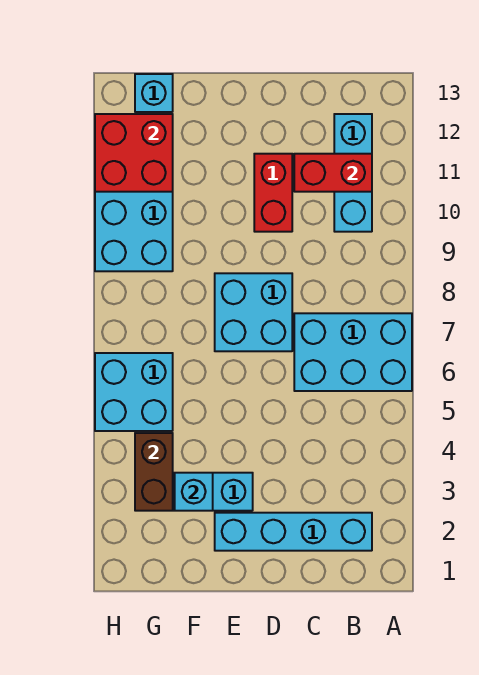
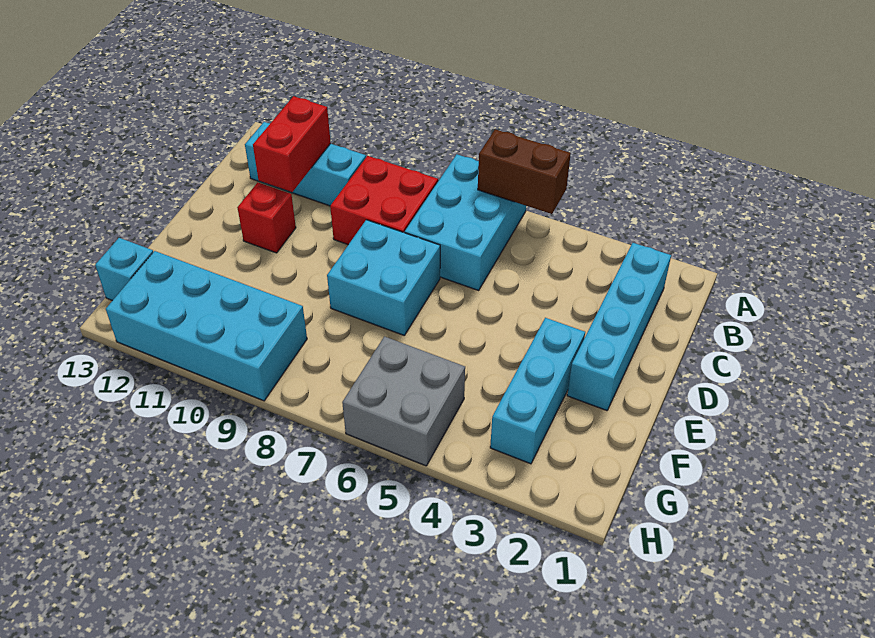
red brick D10:D11 level 1 -> red brick D11 level 1
cyan brick F3 level 2 -> none
brown brick G3:G4 level 2 -> brown brick A5:A6 level 2
cyan brick G5:H6 level 1 -> grey brick G5:H6 level 1
red brick G11:H12 level 2 -> red brick B8:C9 level 1

